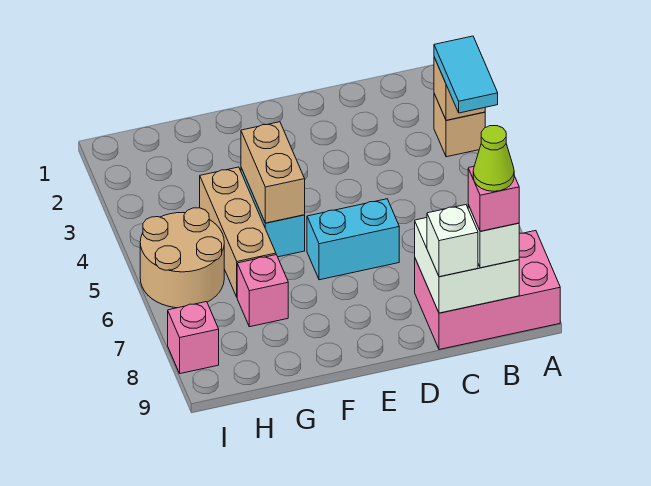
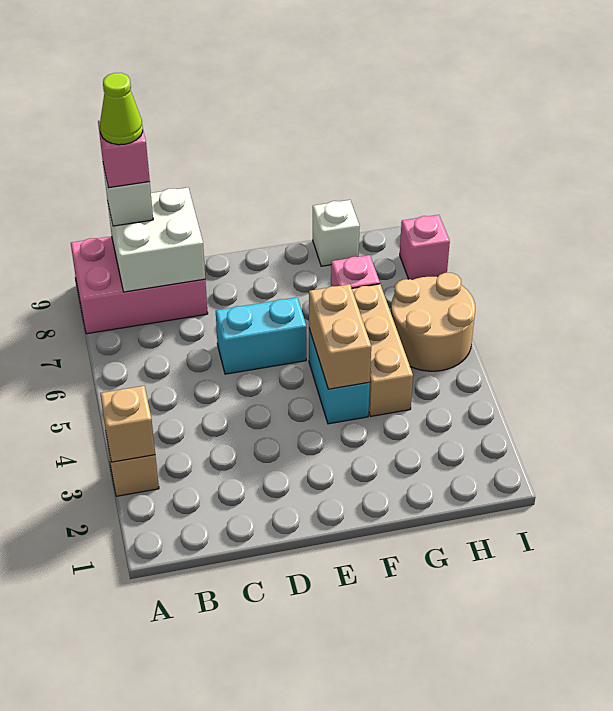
cyan tile A3:A4 level 3 -> none
white brick C9 level 3 -> white brick G9 level 1

